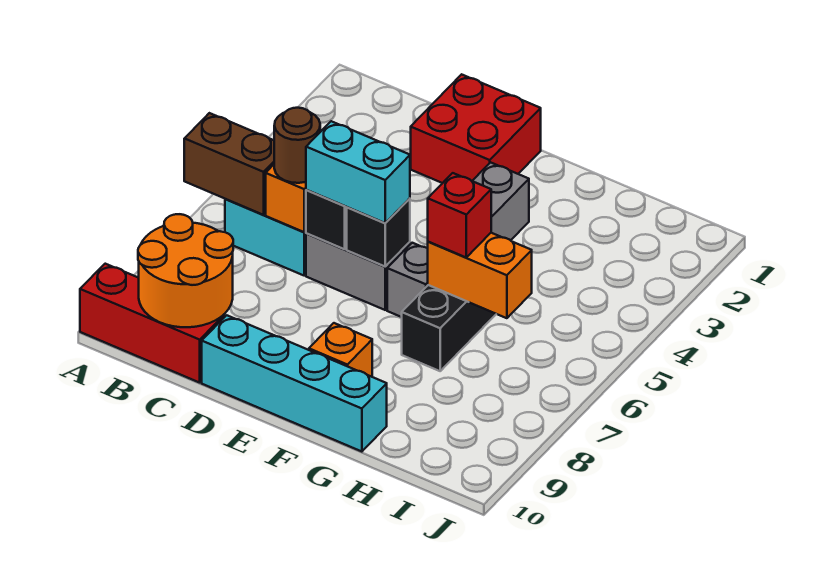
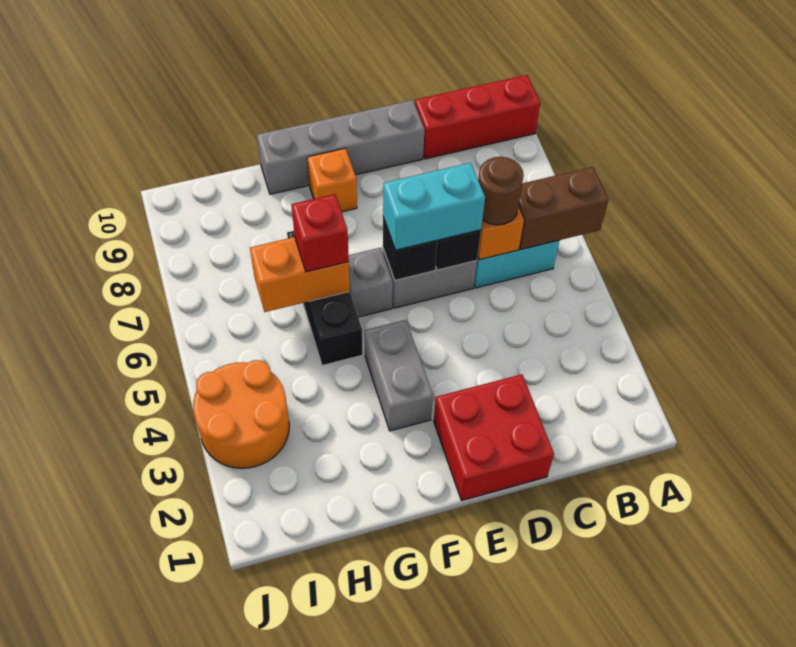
orange round brick B9:C10 level 2 -> orange round brick I3:J4 level 1
cyan brick D10:G10 level 1 -> grey brick D10:G10 level 1

